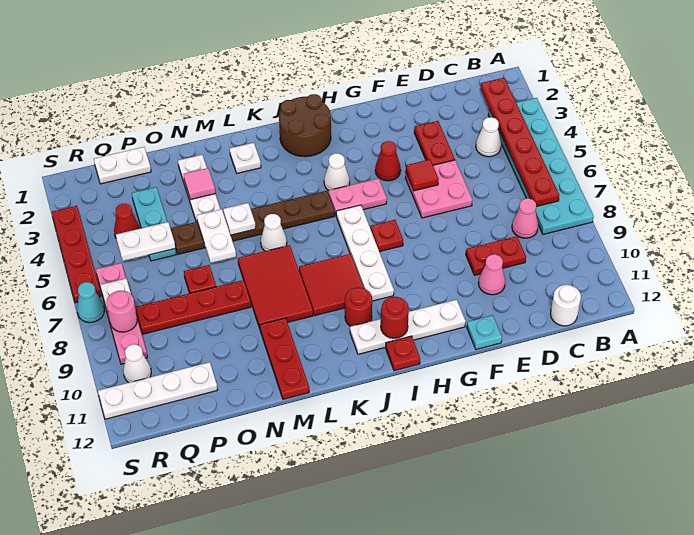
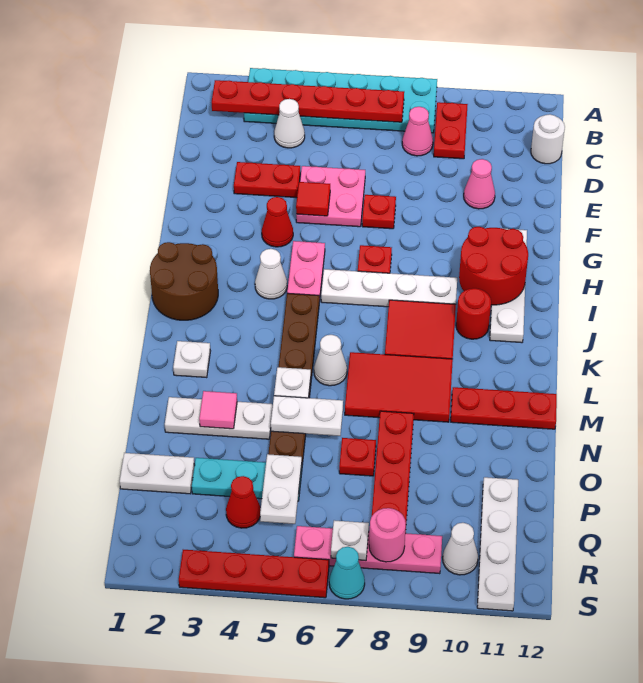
red plate D9:E9 level 1 -> red plate B9:C9 level 1
cyan plate F12 level 1 -> none
red round brick I11 level 2 -> red round brick H10:I11 level 2
red plate I12 level 1 -> red plate F7 level 1
white plate P1:Q1 level 1 -> white plate P1:P2 level 1

